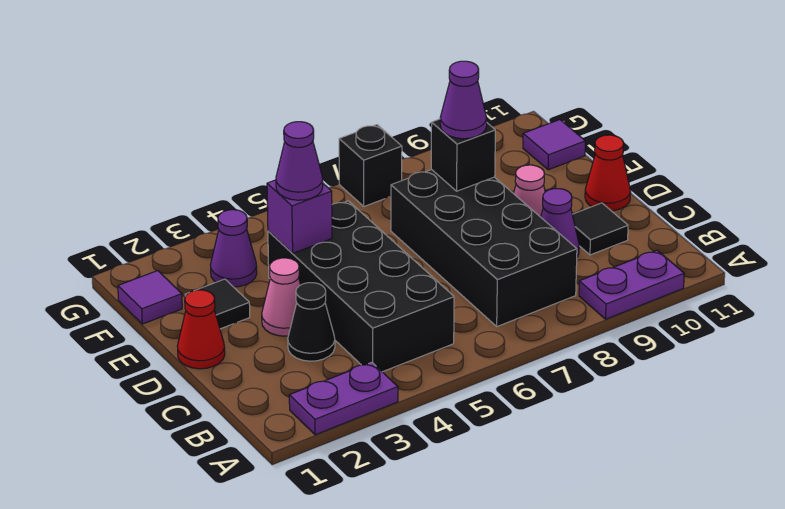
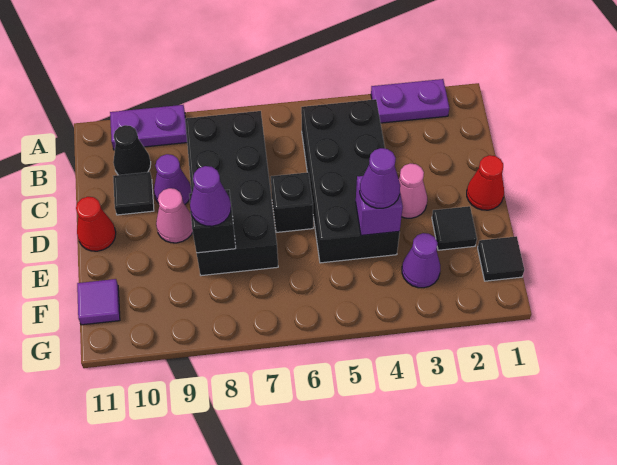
black cone C3 level 1 -> black cone B10 level 1
purple tile F1 level 1 -> black tile F1 level 1
black brick G7 level 1 -> black brick D6 level 1

